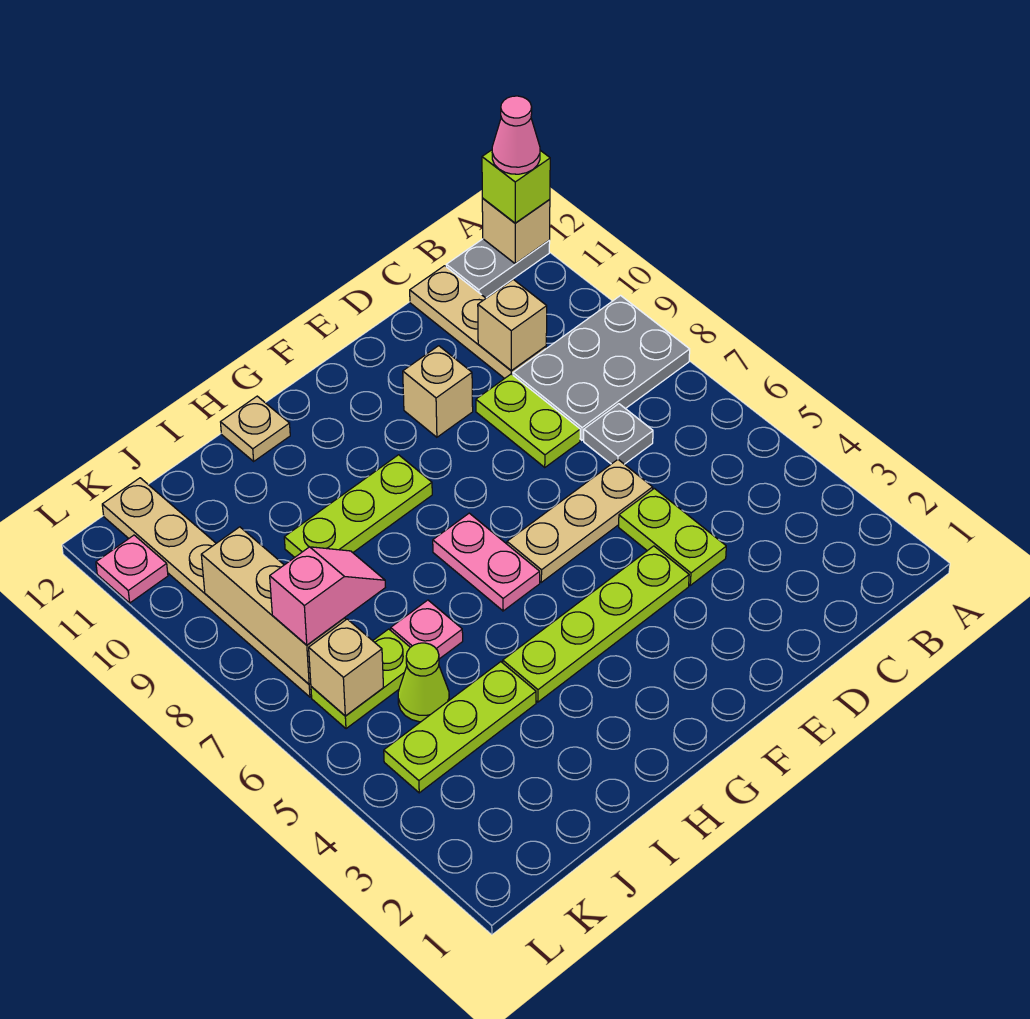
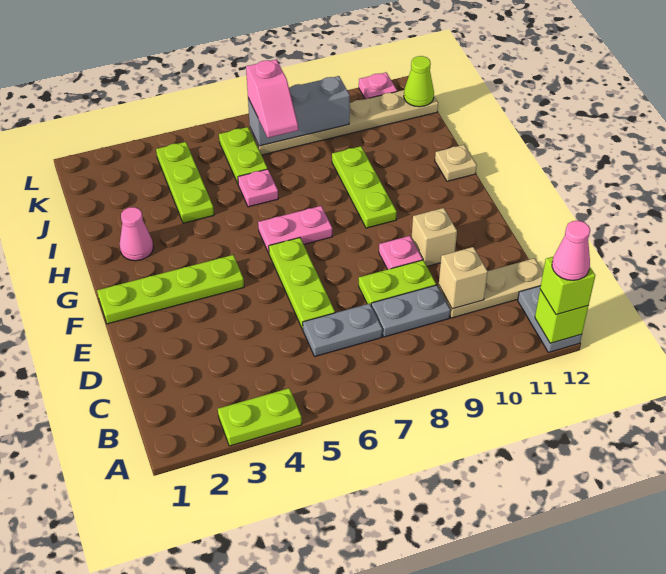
grey plate A8:C9 level 1 -> grey plate C8:C9 level 1
tan brick A12 level 2 -> lime brick A12 level 2
grey plate C7 level 1 -> grey plate C6:C7 level 1
lime plate D4:D5 level 1 -> lime plate A3:A4 level 1
tan plate D6:F6 level 1 -> lime plate D6:F6 level 1
lime plate E4:H4 level 1 -> lime plate F1:F4 level 1
none -> pink plate E9 level 1
none -> pink cone H2 level 1
lime cone J5 level 1 -> lime cone K12 level 2
tan brick K6 level 2 -> none
tan brick K7:K9 level 2 -> grey brick K7:K9 level 2

